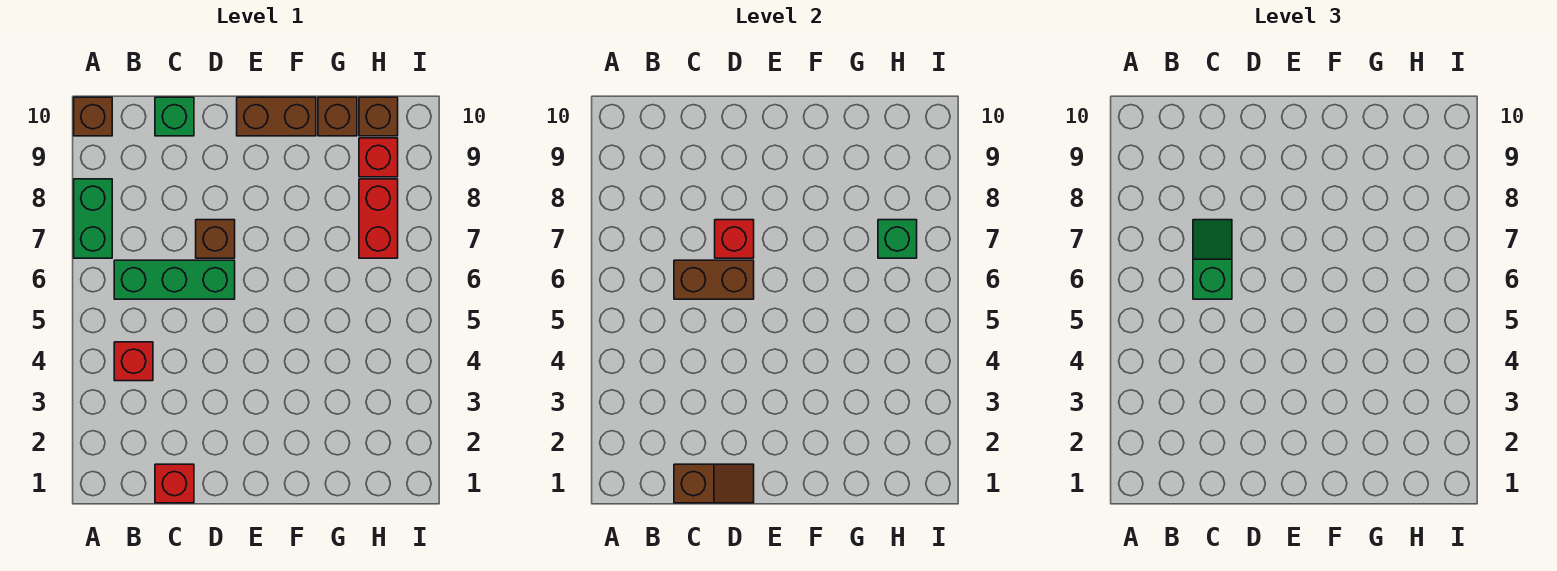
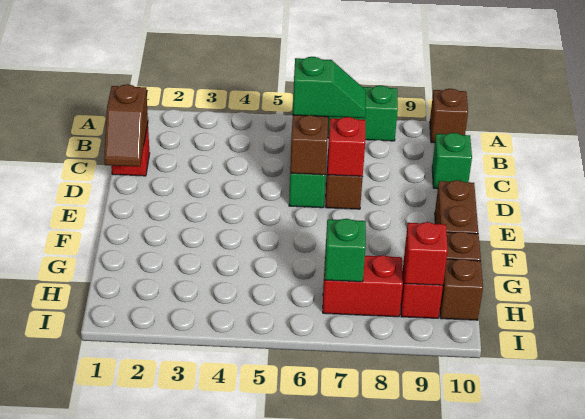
red brick B4 level 1 -> red brick H9 level 2

